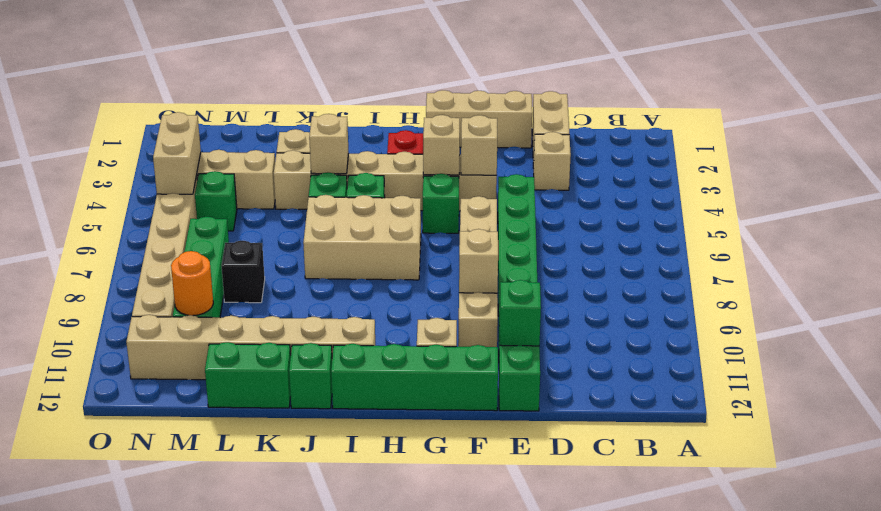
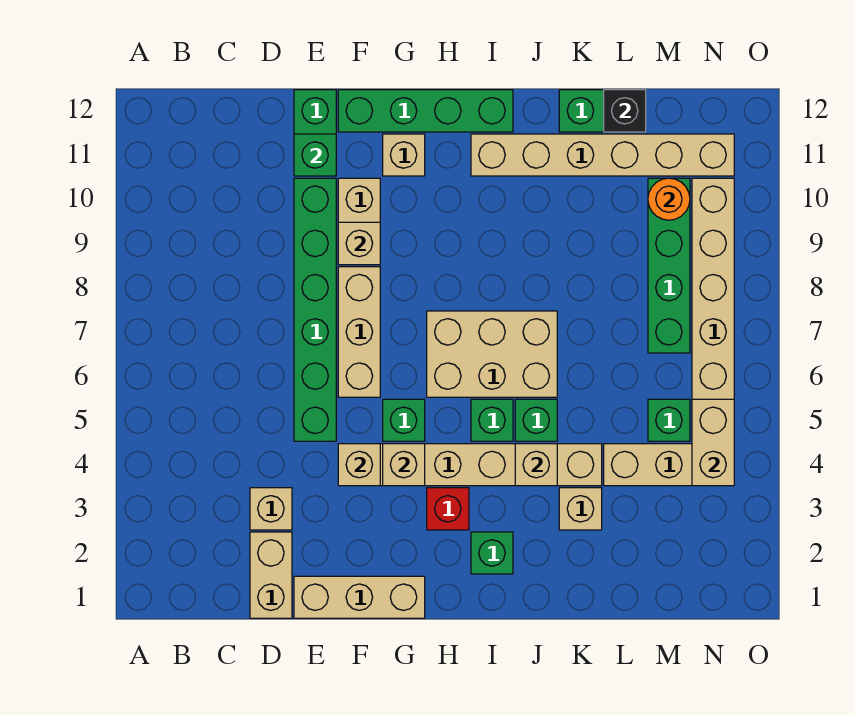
green brick J12 level 1 -> green brick I2 level 1
black brick L8 level 1 -> black brick L12 level 2

